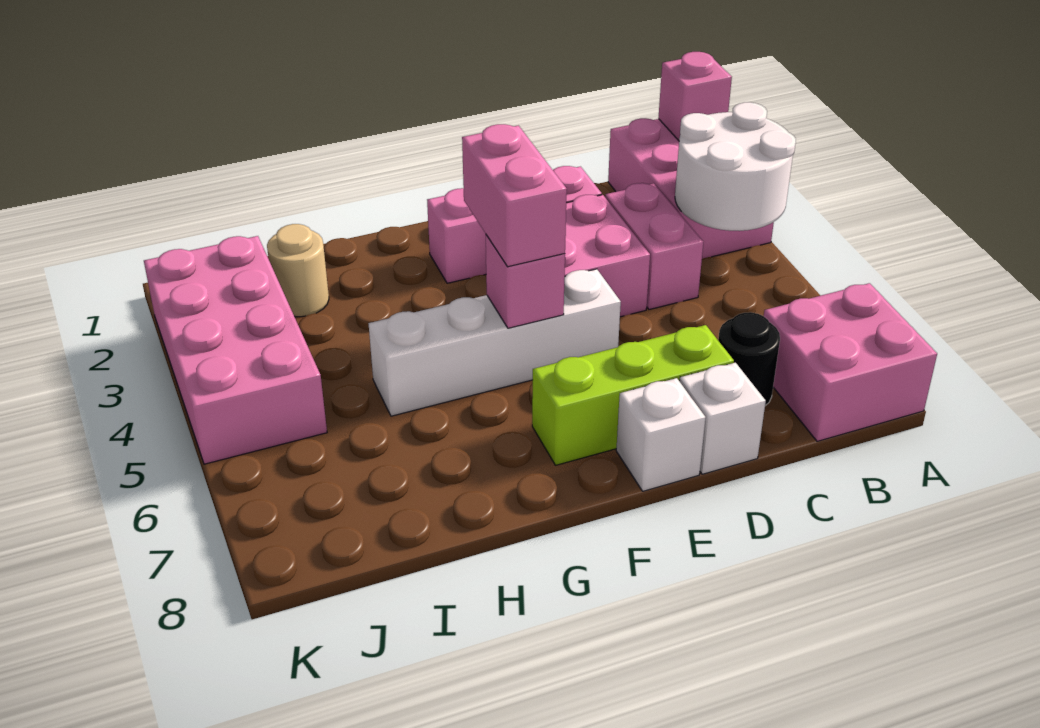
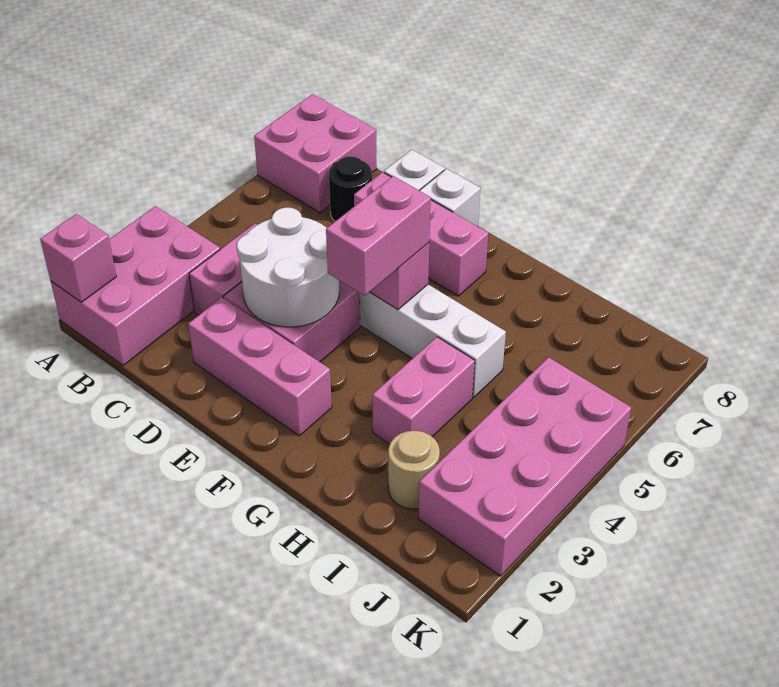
white round brick A3:B4 level 2 -> white round brick D3:E4 level 2
lime brick D7:F7 level 1 -> pink brick D7:F7 level 1
none -> pink brick H3:H4 level 1

